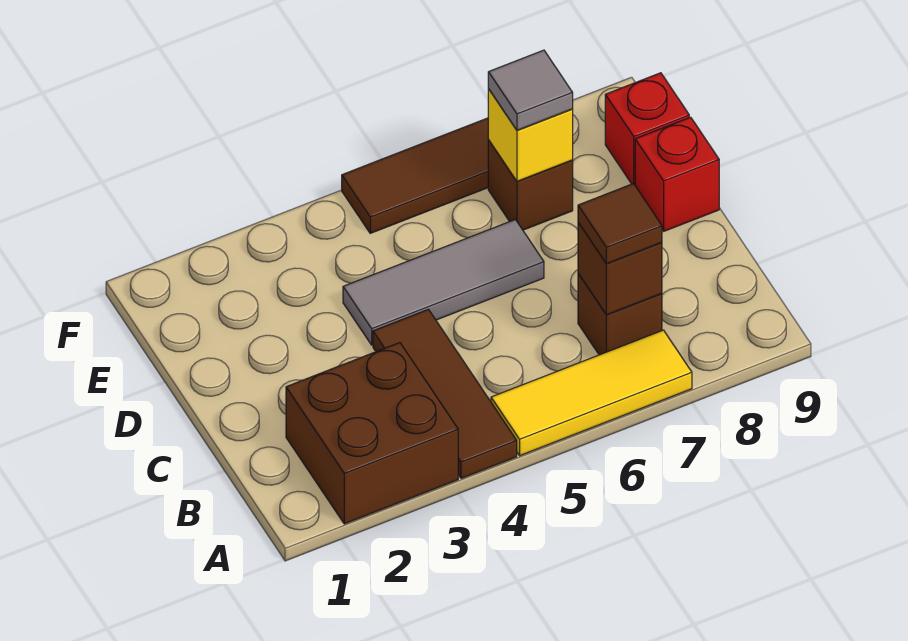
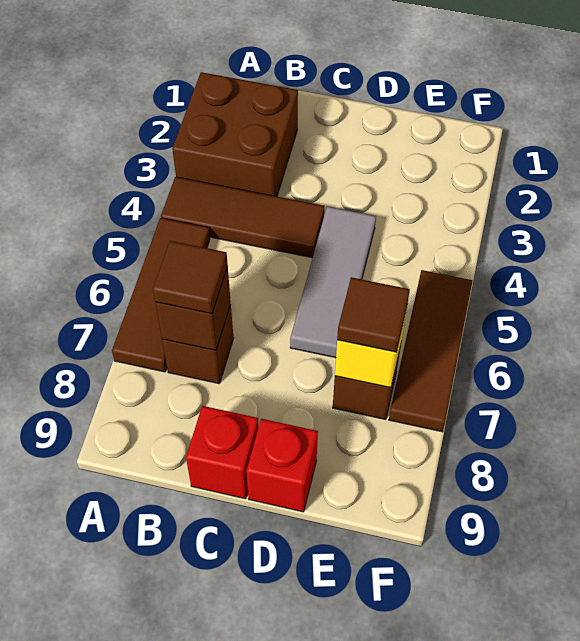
yellow tile A5:A7 level 1 -> brown tile A5:A7 level 1
grey tile E7 level 3 -> brown tile E7 level 3
red brick E9 level 1 -> red brick C9 level 1

